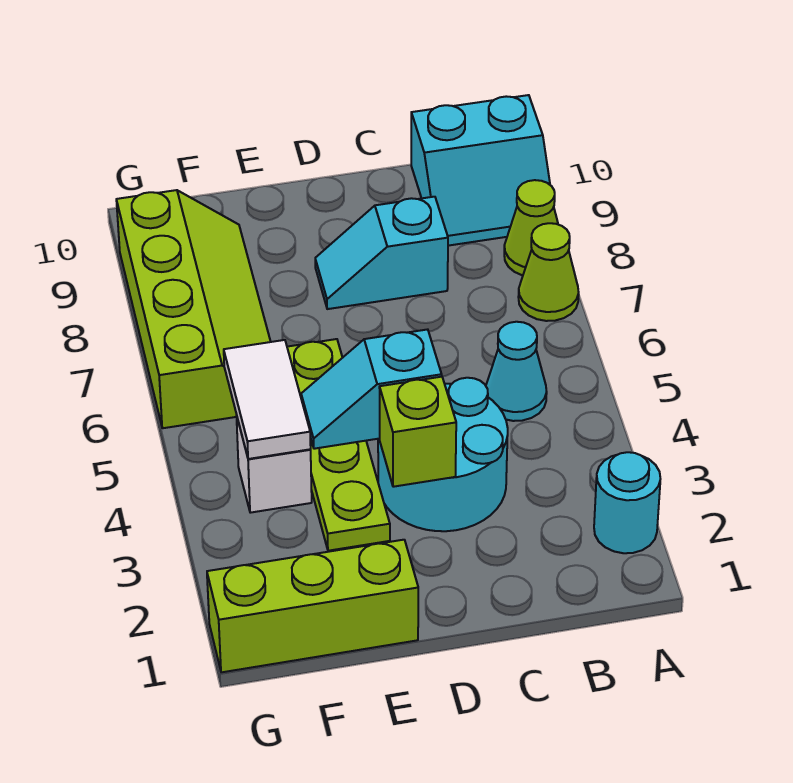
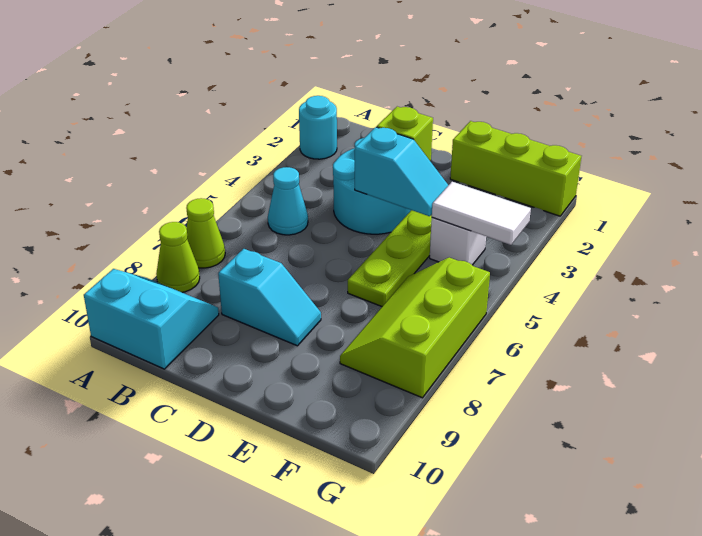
white tile F4:F5 level 2 -> white tile F4:G4 level 2
lime slope F6:G9 level 1 top G -> lime slope F6:G8 level 1 top G

